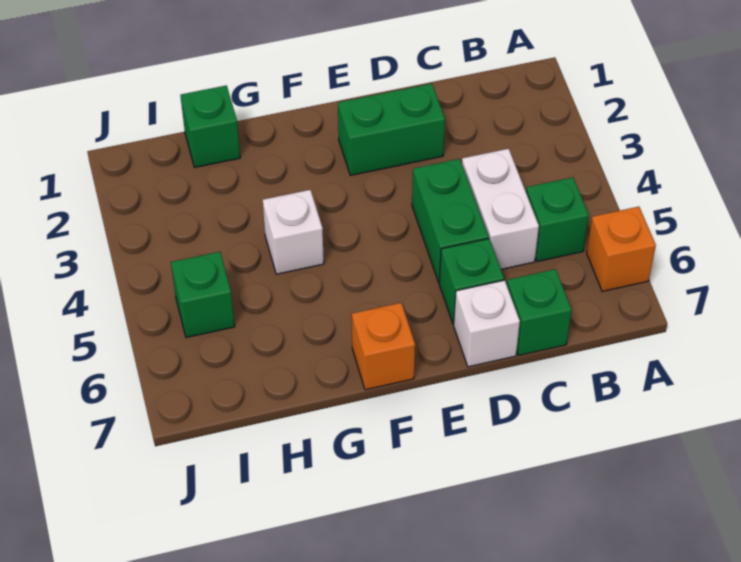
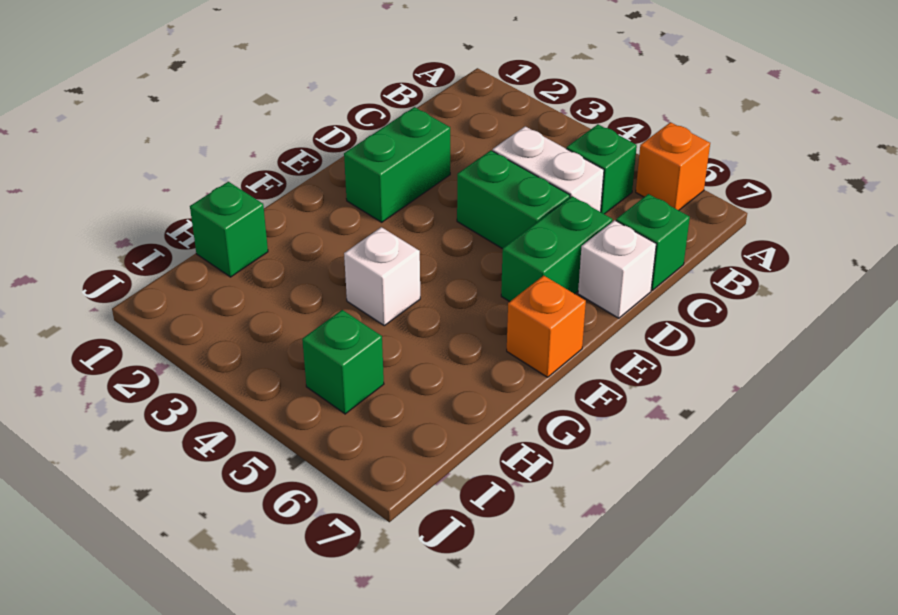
green brick D6 level 1 -> green brick D6:E6 level 1

